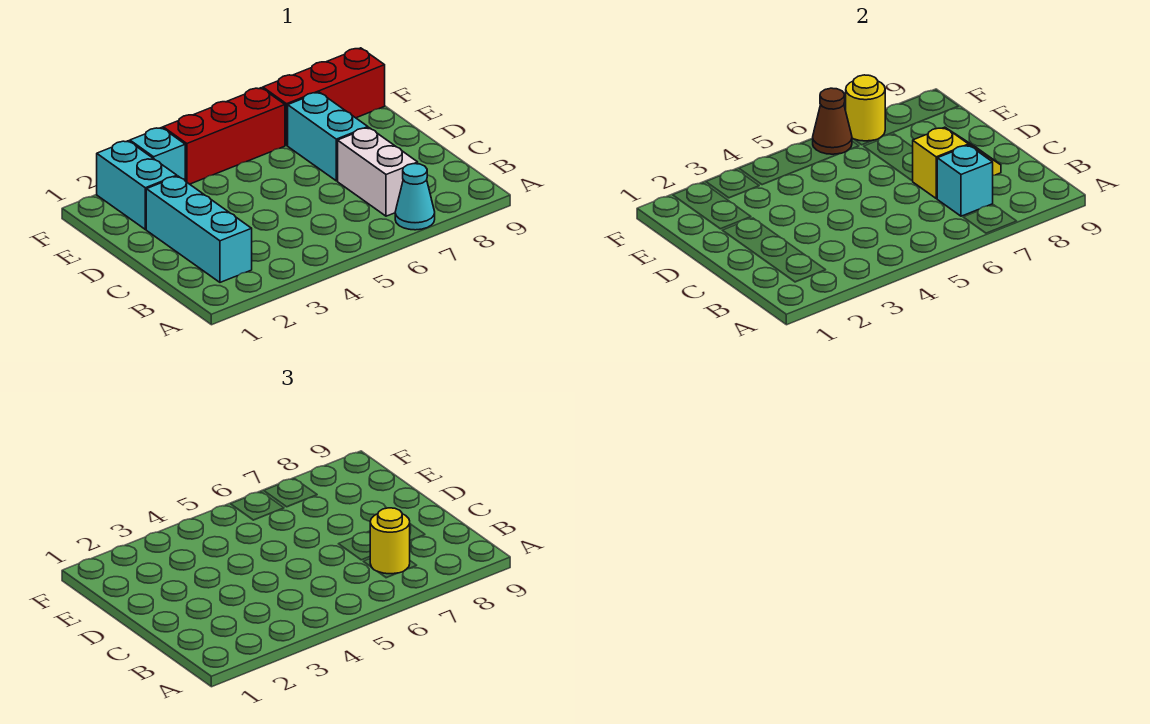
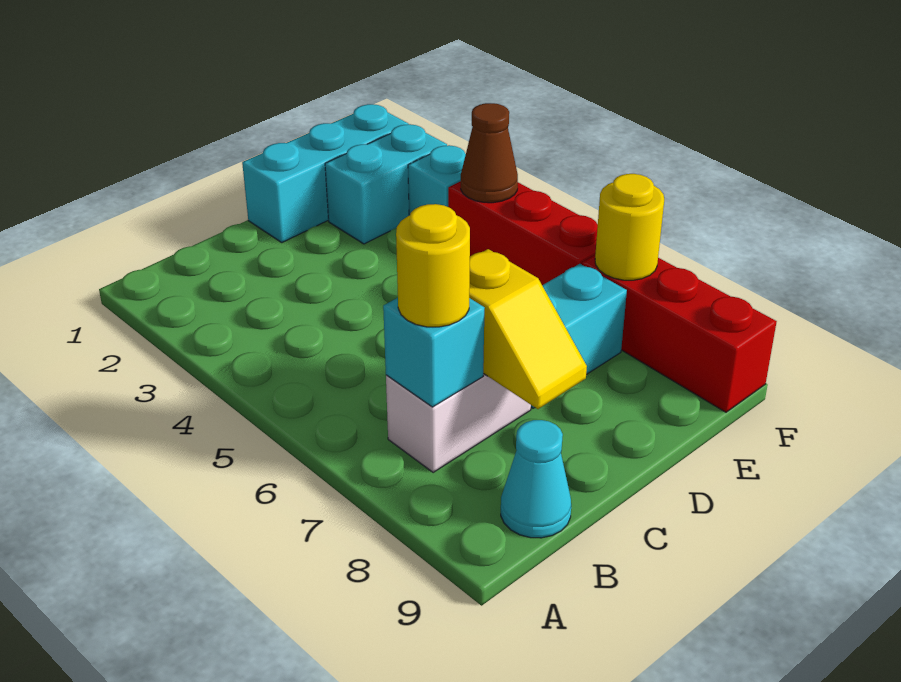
cyan cone A7 level 1 -> cyan cone B9 level 1
cyan brick B2:D2 level 1 -> cyan brick D1:F1 level 1
brown cone F6 level 2 -> brown cone F4 level 2

